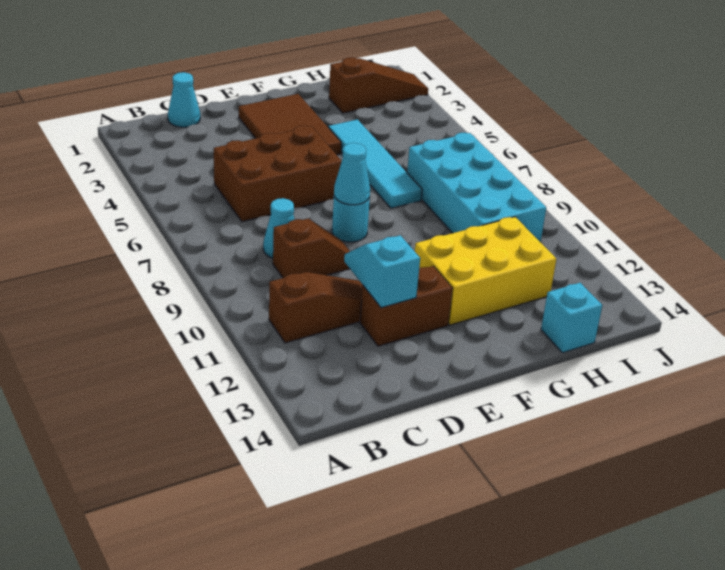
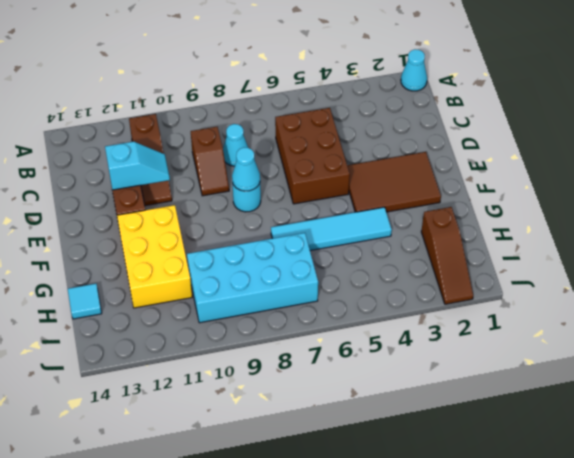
cyan cone C1 level 1 -> cyan cone A1 level 1
cyan brick H14 level 1 -> cyan tile H14 level 1

